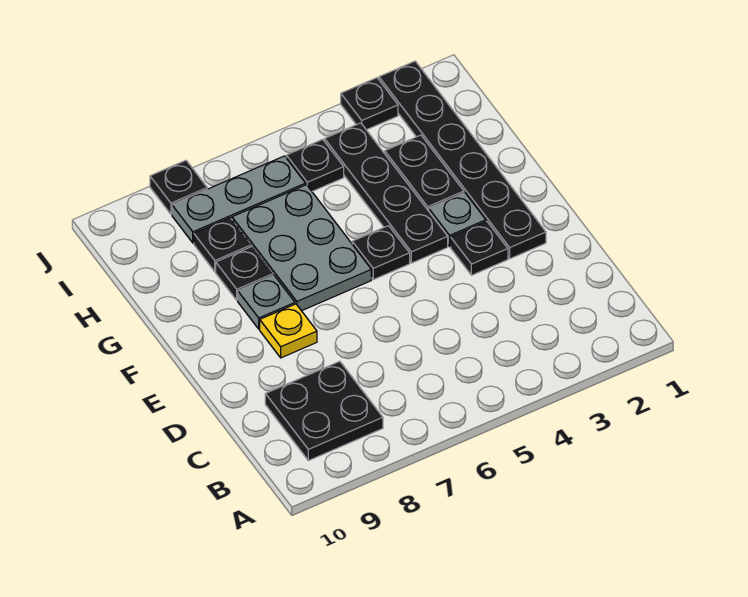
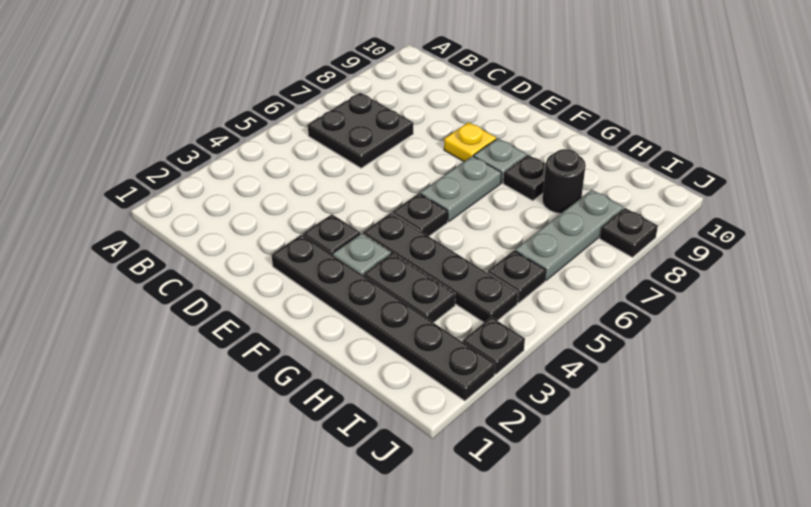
black plate B8:C9 level 1 -> black plate B6:C7 level 1
grey plate F6:H7 level 1 -> grey plate F6:F7 level 1
black plate H8 level 1 -> black round brick H8 level 1

